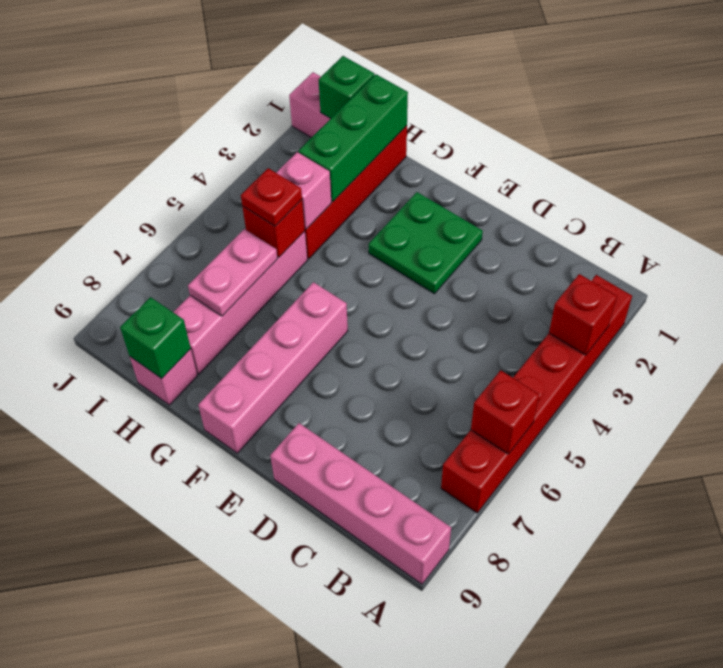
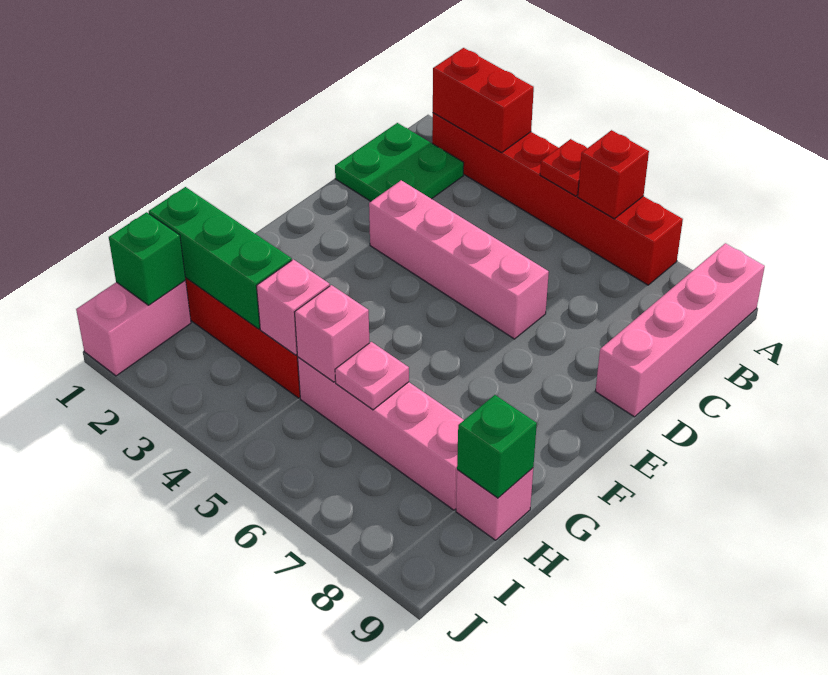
red brick A3 level 2 -> red brick A2:A3 level 2
green plate E2:F3 level 1 -> green plate B1:C2 level 1
pink brick F6:F9 level 1 -> pink brick D3:D6 level 1
red brick H5 level 2 -> pink brick H5 level 2
red plate H5 level 3 -> red plate A5 level 2
pink plate H6:H7 level 2 -> pink plate H6 level 2

